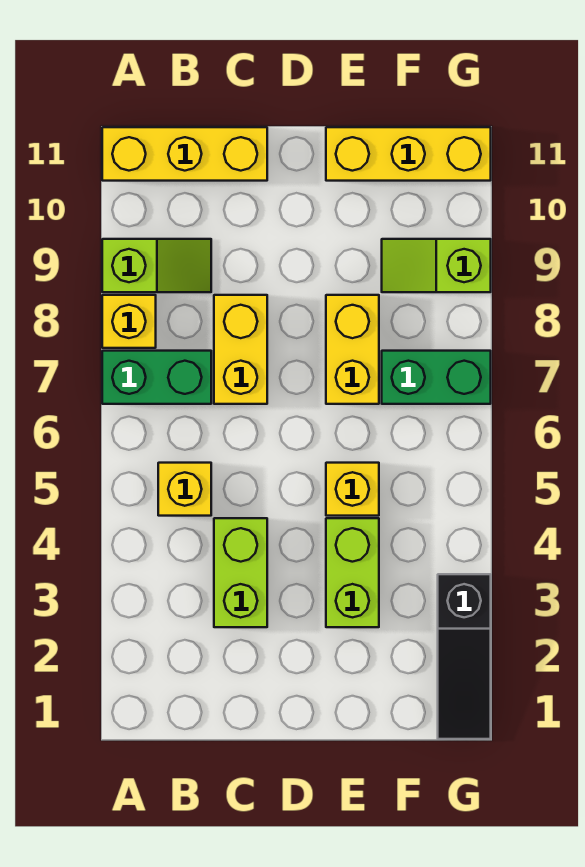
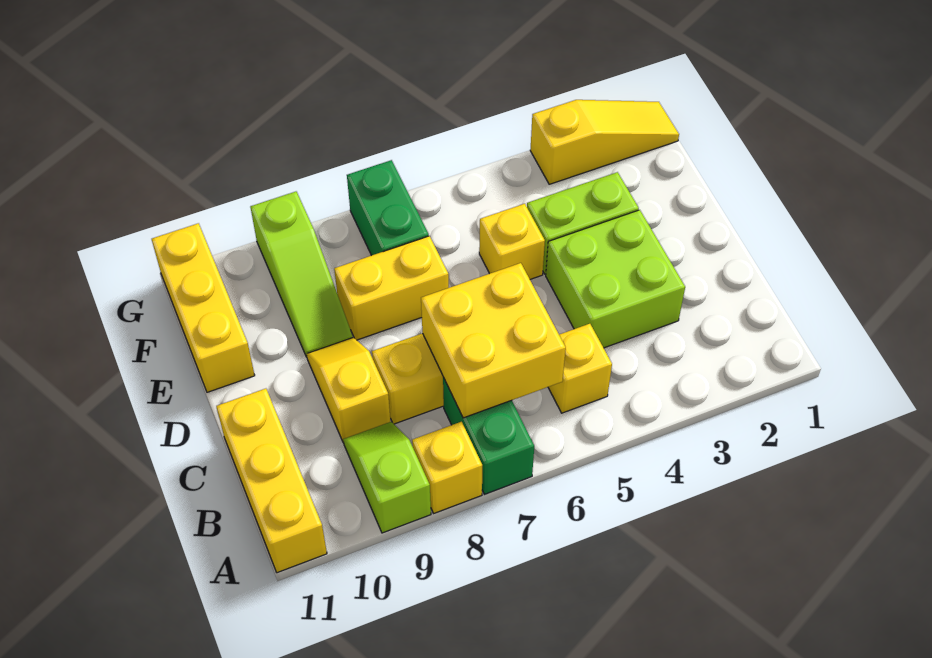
none -> yellow brick B6:C7 level 2
lime brick C3:C4 level 1 -> lime brick C3:D4 level 1
none -> yellow slope C9:D9 level 1 top C
lime slope F9:G9 level 1 top G -> lime slope E9:G9 level 1 top G
black slope G1:G3 level 1 top 3 -> yellow slope G1:G3 level 1 top 3

